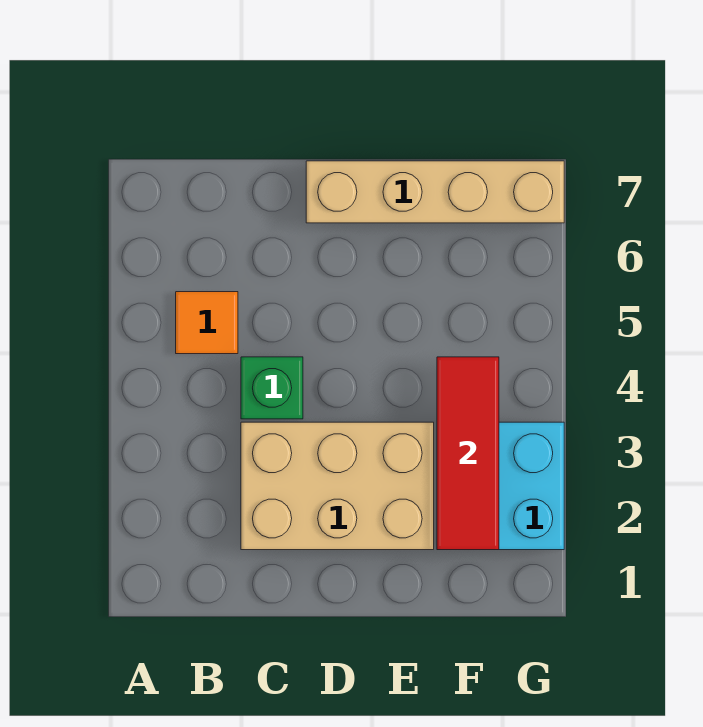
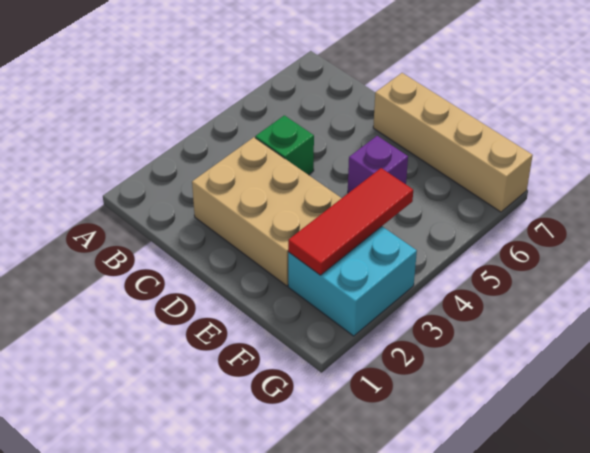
orange tile B5 level 1 -> none
none -> purple brick E5 level 1

